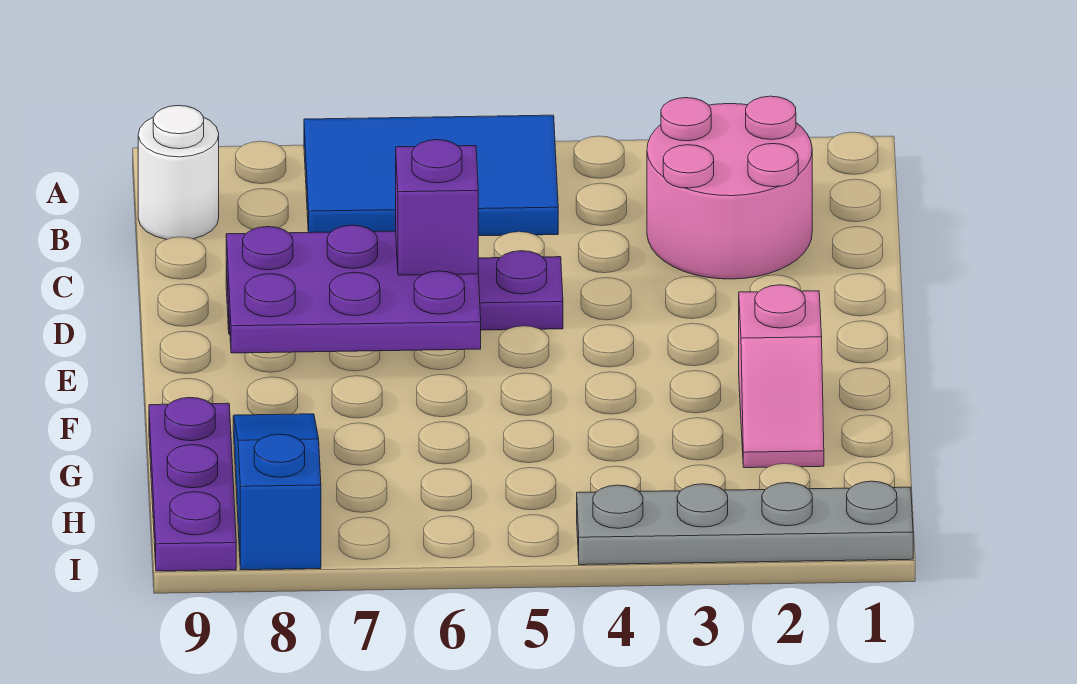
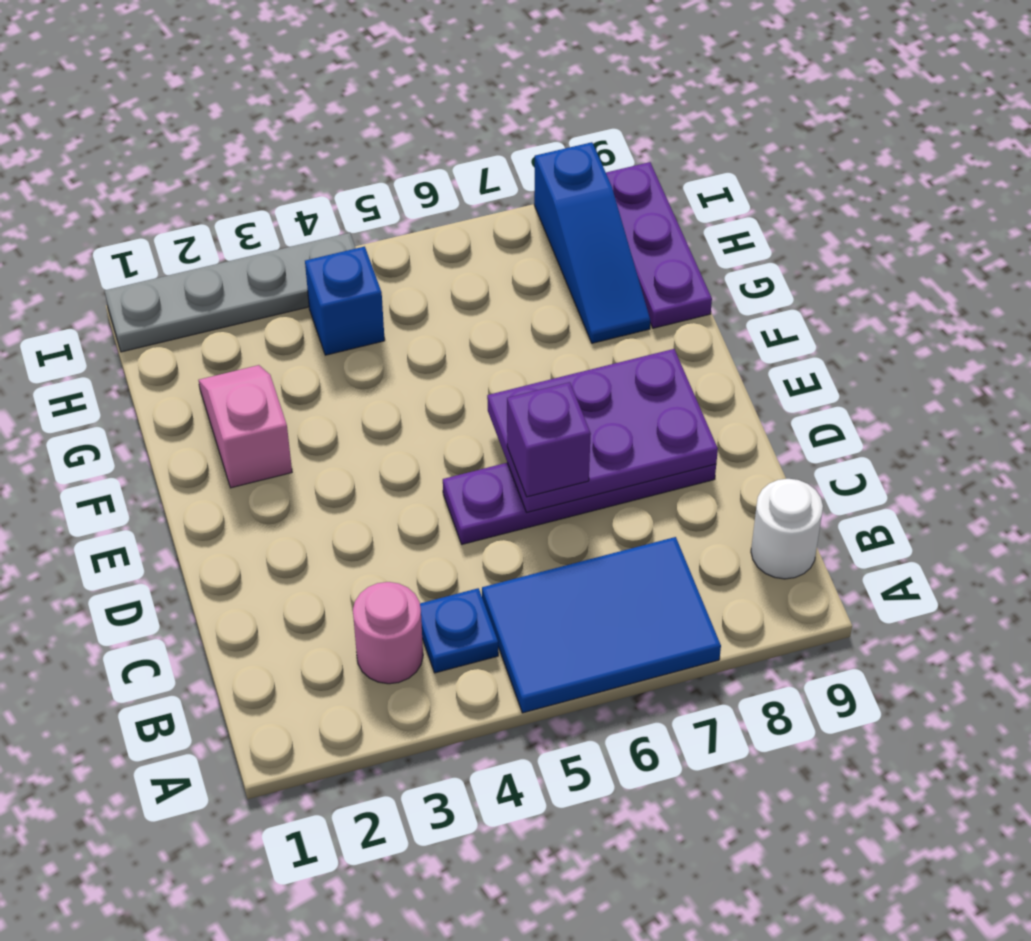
pink round brick B2:C3 level 1 -> pink round brick B3 level 1
none -> blue plate B4 level 1
none -> blue brick H4 level 1

